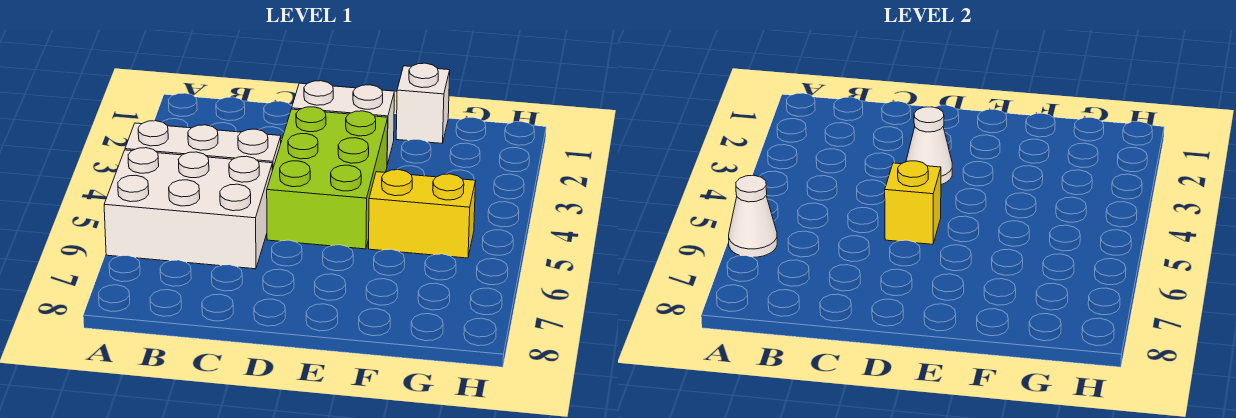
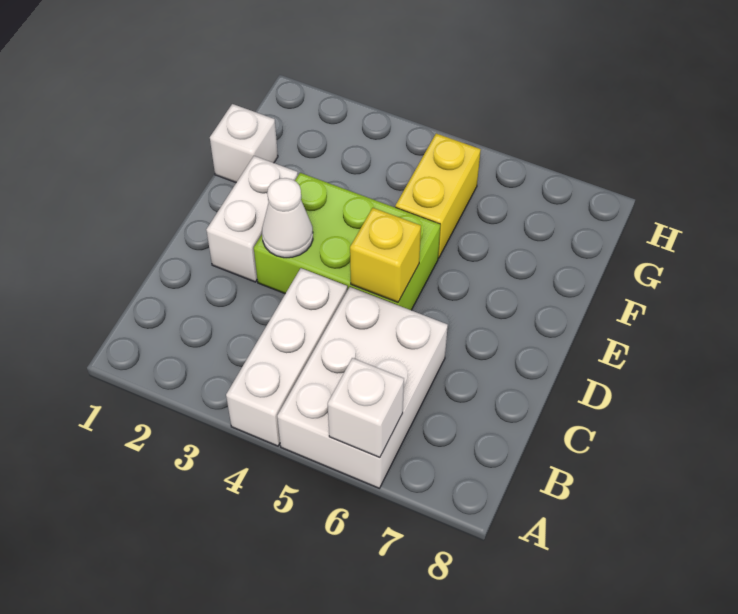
white cone A6 level 2 -> white brick A6 level 2

